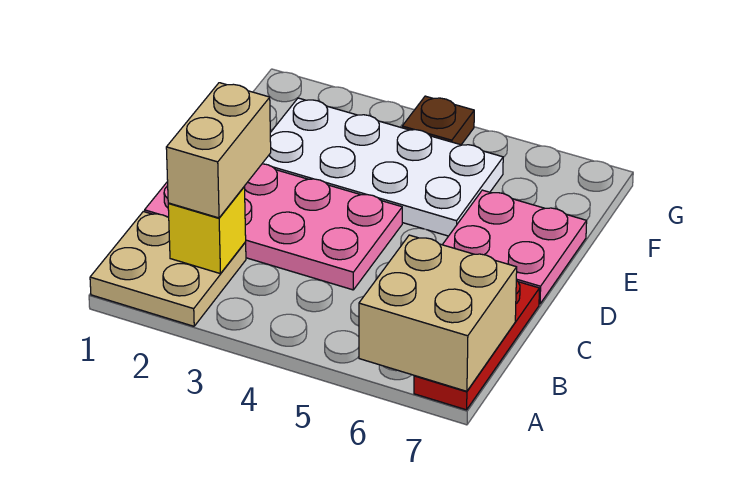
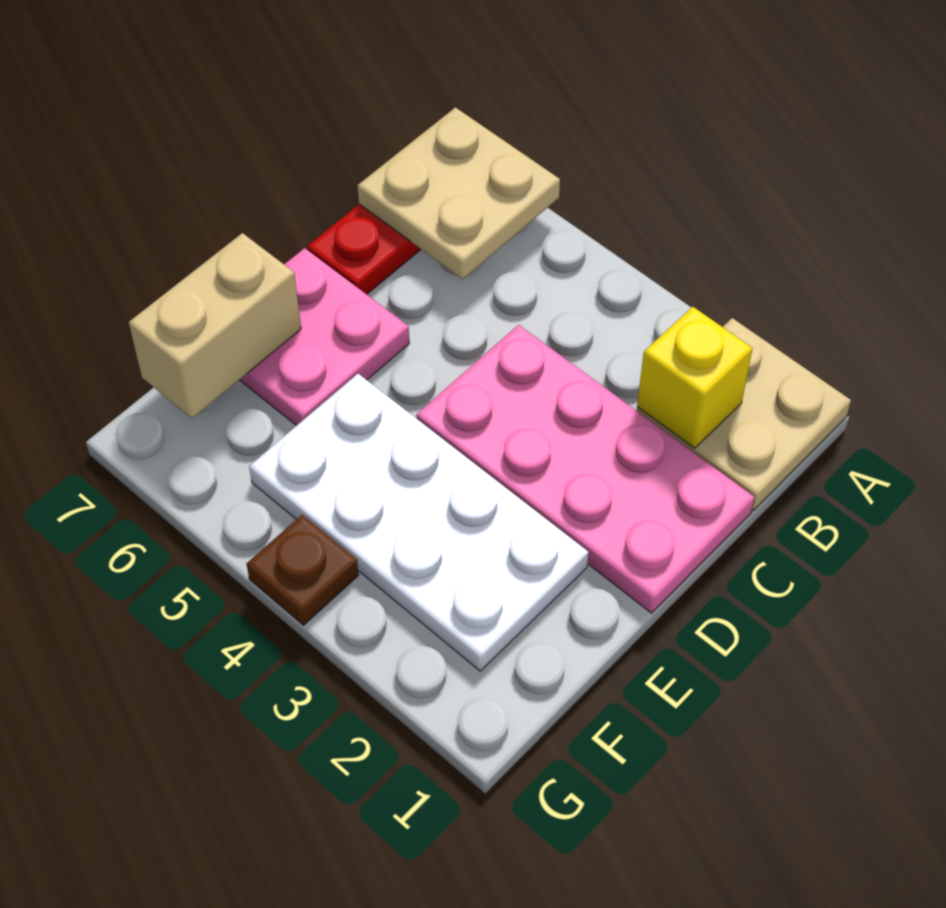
tan brick A6:B7 level 2 -> tan plate A6:B7 level 2
tan brick B2:C2 level 3 -> tan brick E7:F7 level 2

